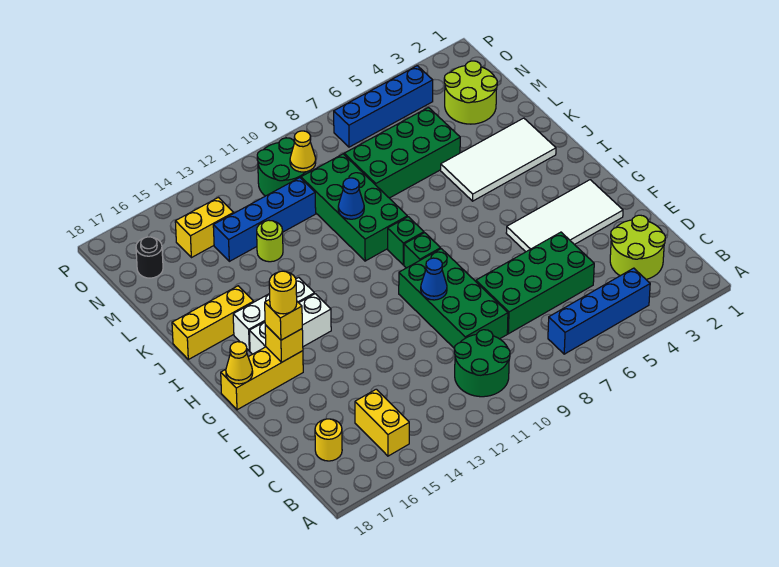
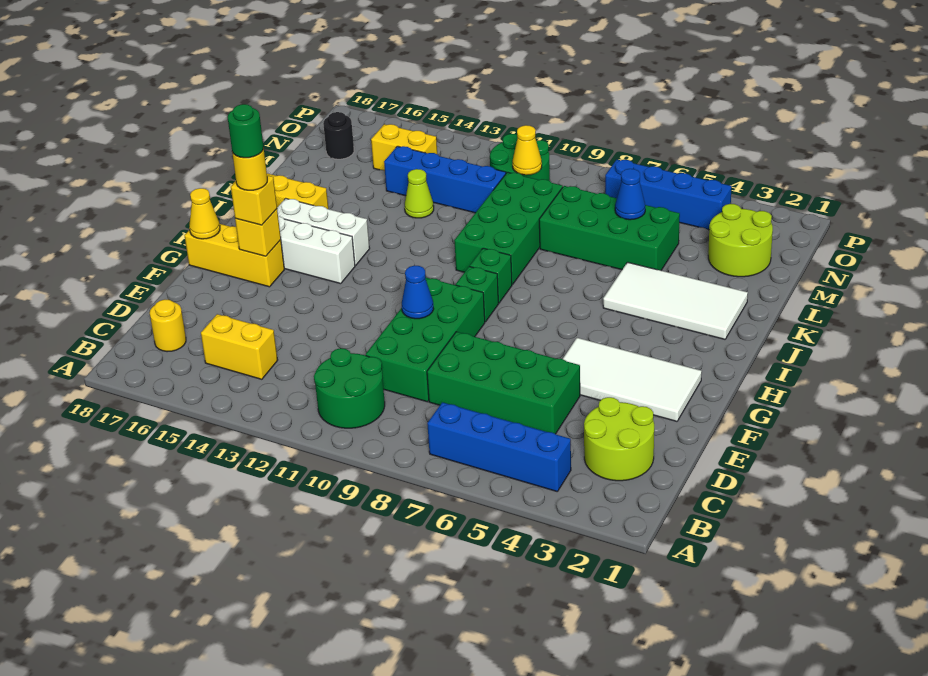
yellow brick B15:C15 level 1 -> yellow brick C14:C15 level 1
none -> green round brick G16 level 5
blue cone K10 level 2 -> blue cone M6 level 2
lime round brick L13 level 1 -> lime cone L13 level 1

